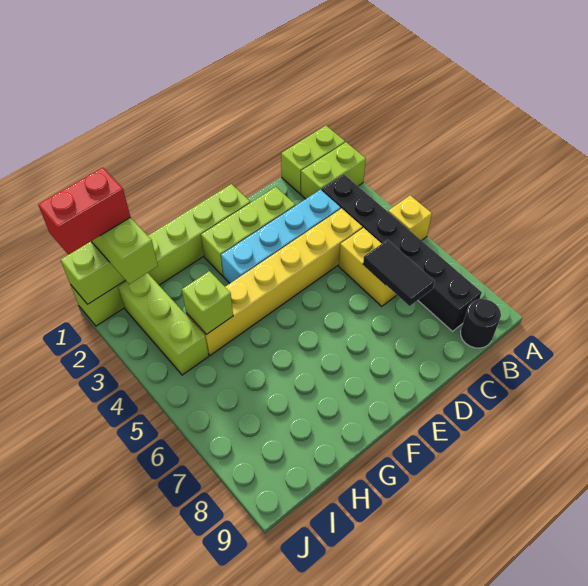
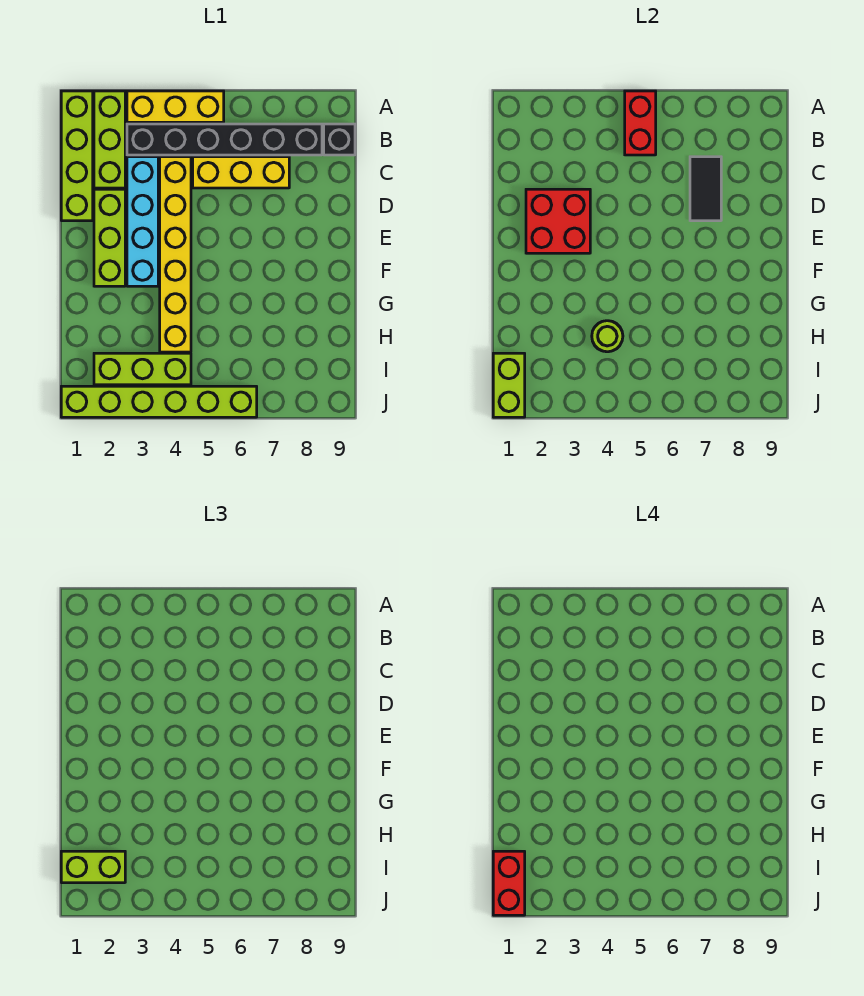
lime brick A1:B1 level 1 -> lime brick A1:D1 level 1
lime brick A2:B2 level 1 -> lime brick A2:C2 level 1
yellow brick A5 level 1 -> yellow brick A3:A5 level 1
none -> red brick A5:B5 level 2
black round brick B9 level 1 -> black brick B9 level 1
yellow brick C5:C6 level 1 -> yellow brick C5:C7 level 1
black tile C6:C7 level 2 -> black tile C7:D7 level 2
none -> red brick D2:E3 level 2
lime brick E1:J1 level 1 -> lime brick J1:J6 level 1
lime brick H4 level 2 -> lime round brick H4 level 2

